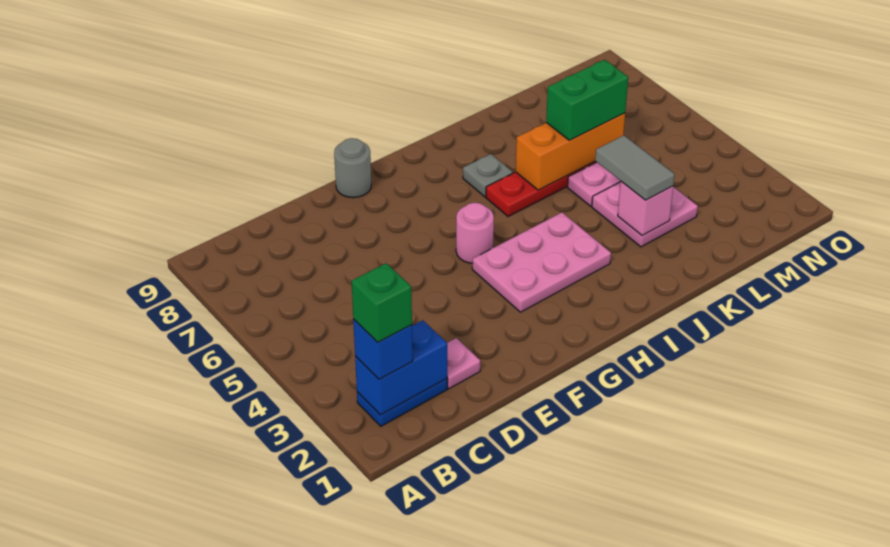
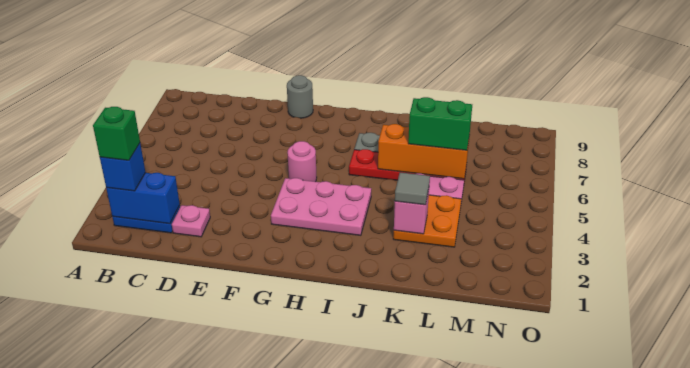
pink plate K3:L4 level 1 -> orange plate K3:L4 level 1
grey tile K3:K4 level 3 -> grey tile K3 level 3

